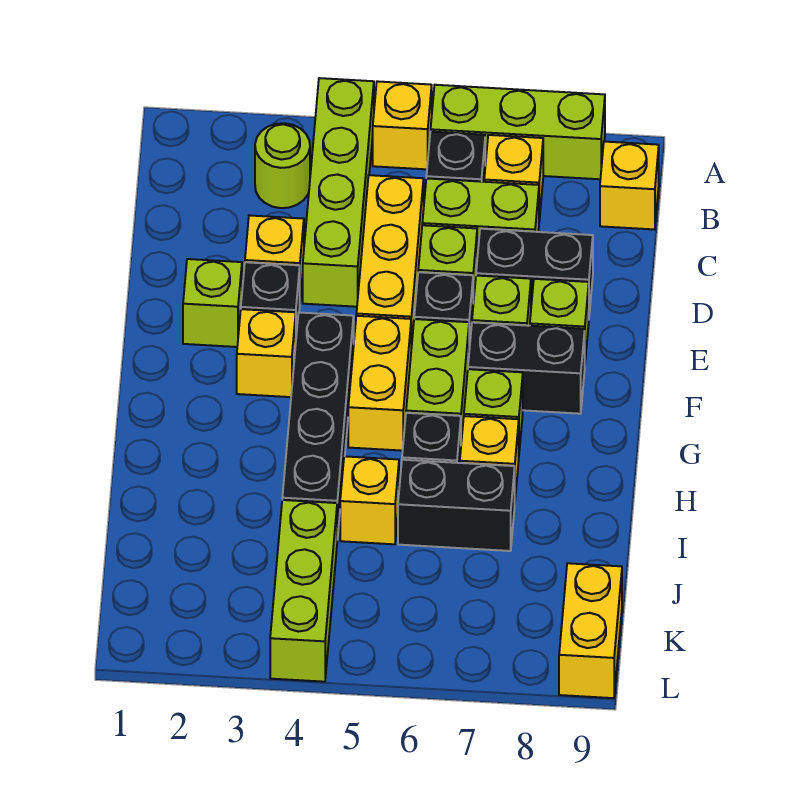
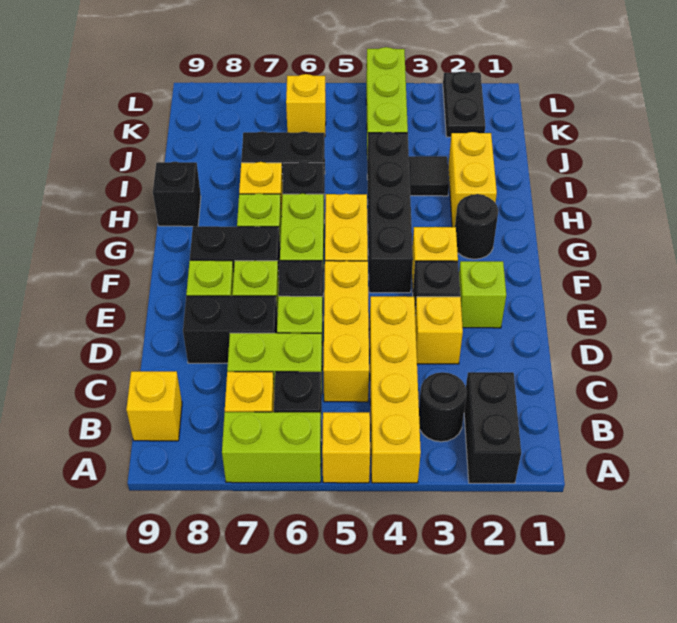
none -> black brick A2:B2 level 1
lime brick A4:D4 level 1 -> yellow brick A4:D4 level 1
lime brick A6:A8 level 1 -> lime brick A6:A7 level 1
lime round brick B3 level 1 -> black round brick B3 level 1
none -> black round brick G2 level 1
none -> black brick H9 level 1
none -> black tile I3 level 1
yellow brick I5 level 1 -> yellow brick K6 level 1
none -> black plate K2:L2 level 1
yellow brick K9:L9 level 1 -> yellow brick H2:I2 level 1

